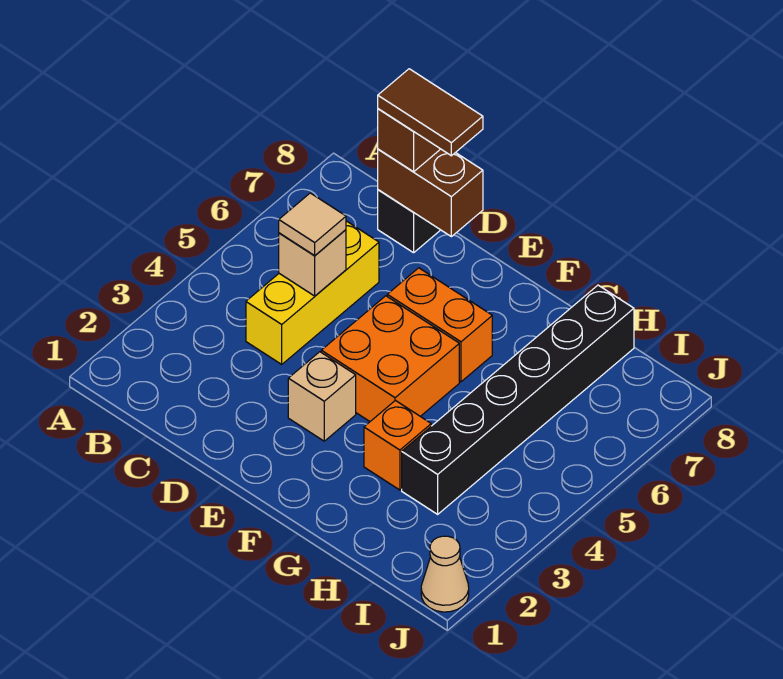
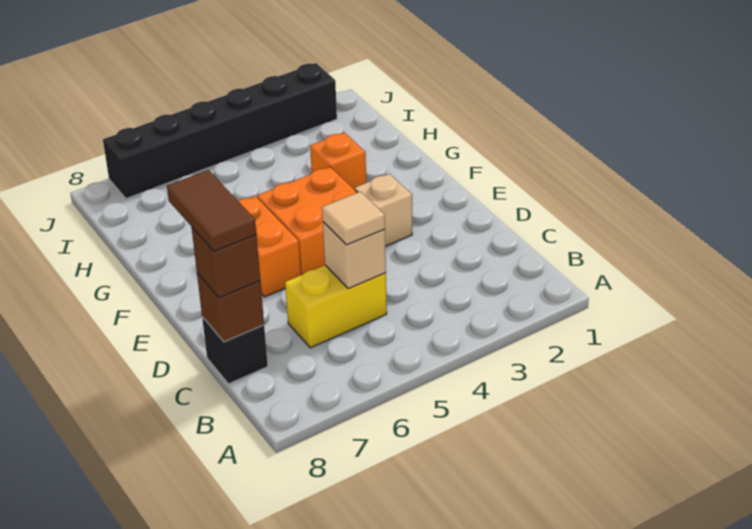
yellow brick C4:C6 level 1 -> yellow brick C5:C6 level 1
brown brick C8:D8 level 2 -> brown brick C8 level 2
black brick H3:H8 level 1 -> black brick J2:J7 level 1
tan cone J1 level 1 -> none

